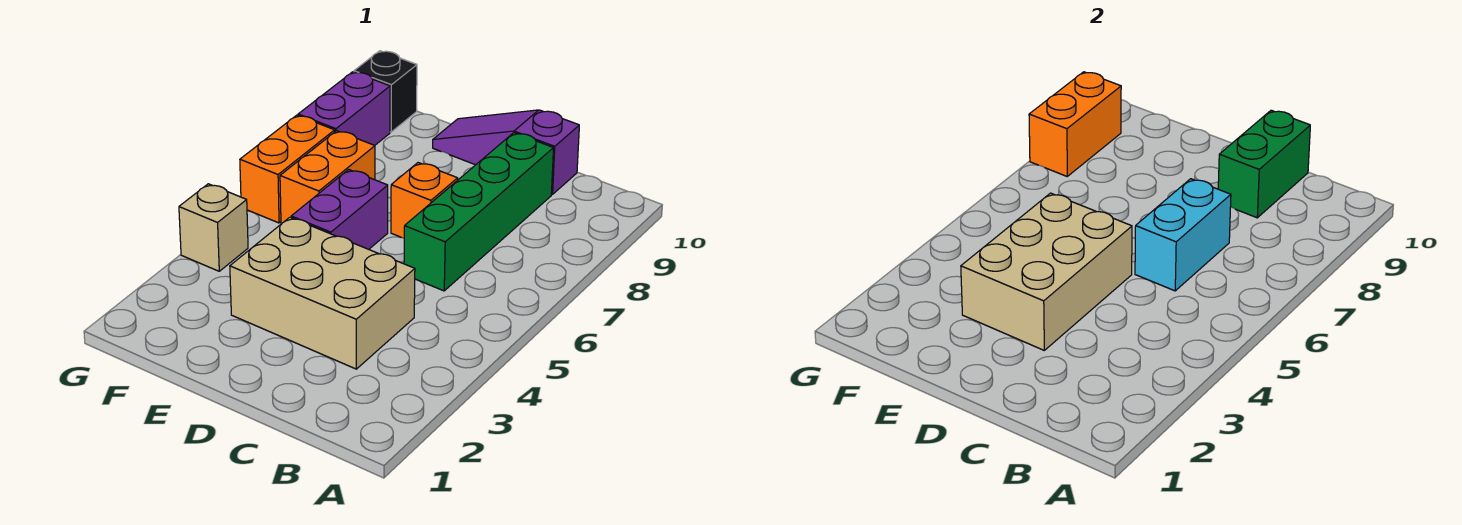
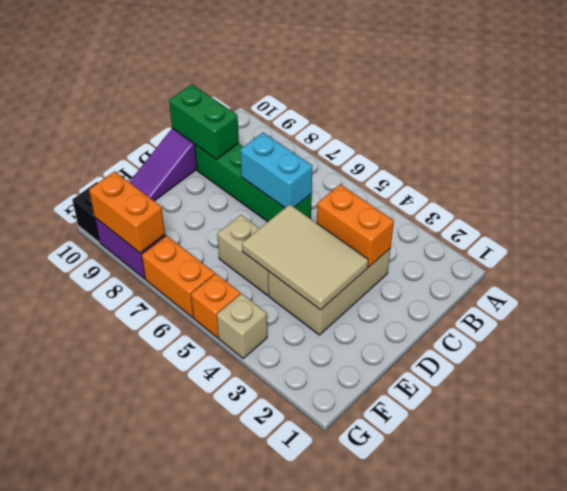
tan brick D3:E5 level 2 -> tan tile D3:E5 level 2
orange brick D7 level 1 -> orange brick G5 level 1
purple brick E5:E6 level 1 -> tan brick E5:E6 level 1
orange brick F6:F7 level 1 -> orange brick C3:C4 level 2

